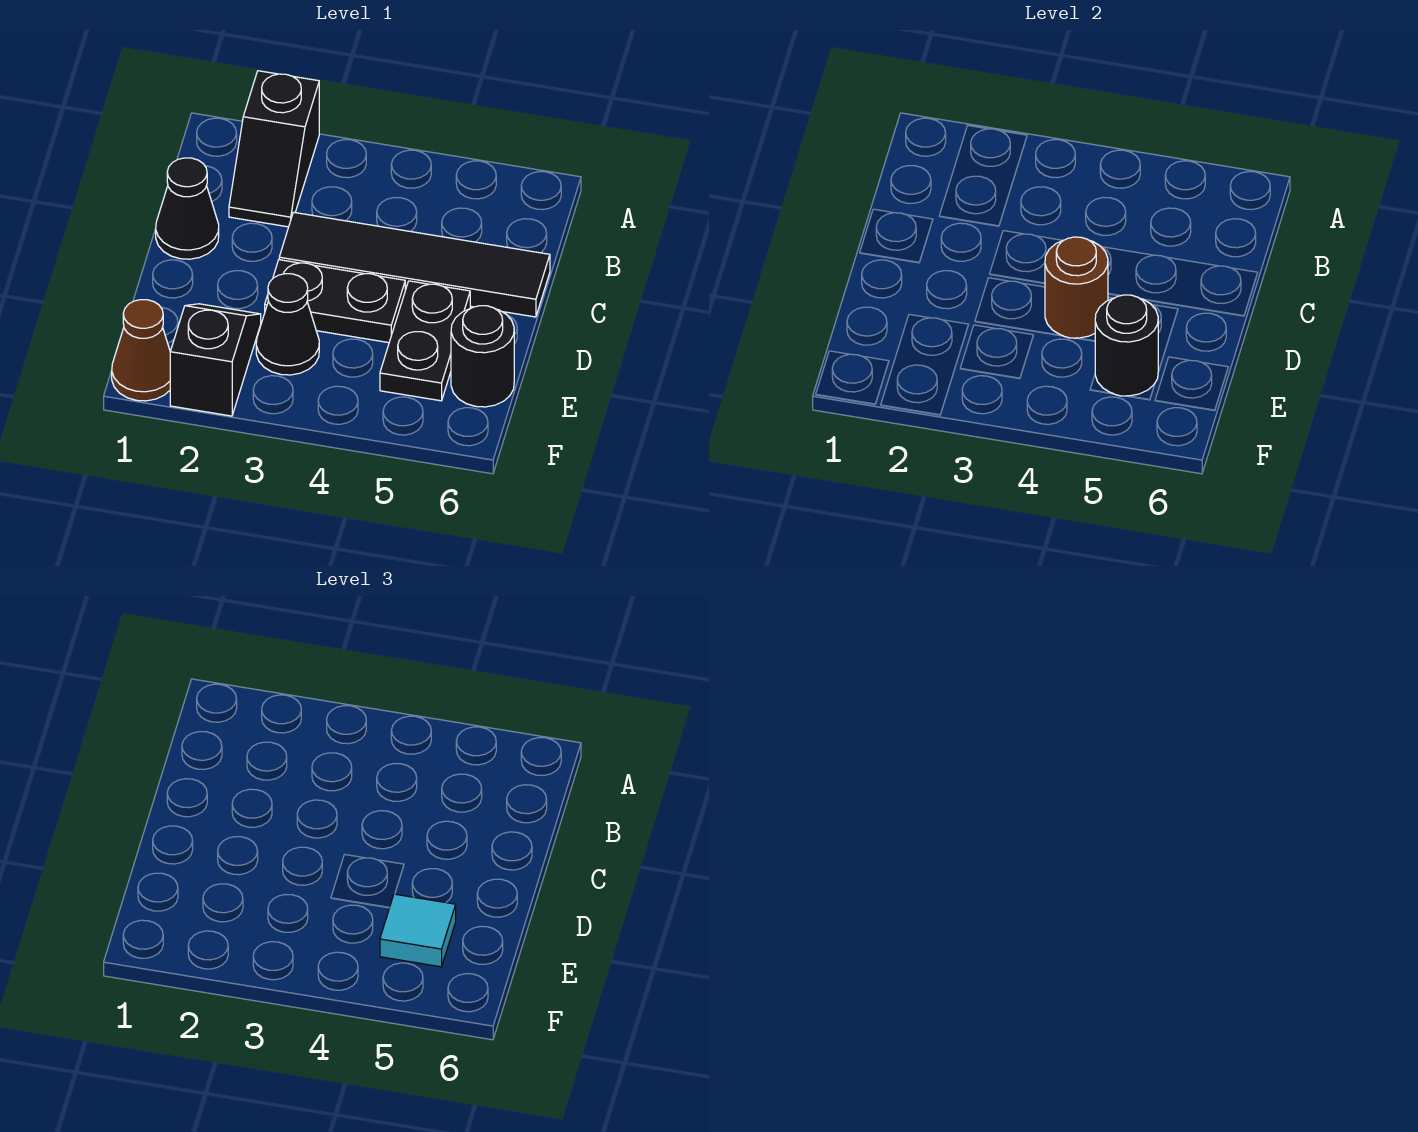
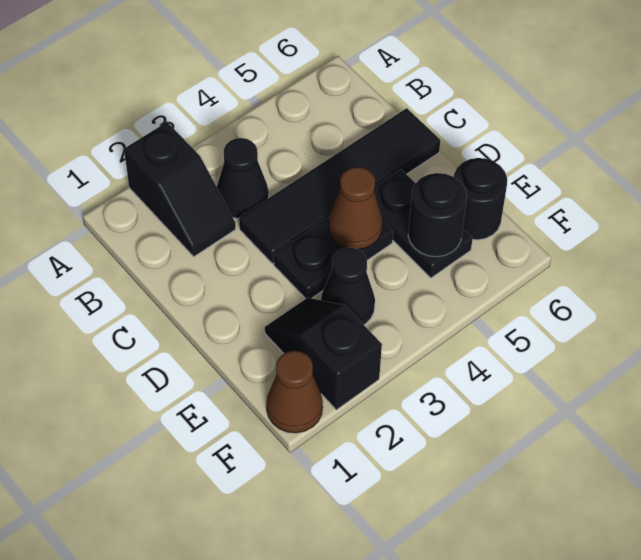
black cone C1 level 1 -> black cone B3 level 1
brown round brick D4 level 2 -> brown cone D4 level 2
cyan tile E5 level 3 -> none

